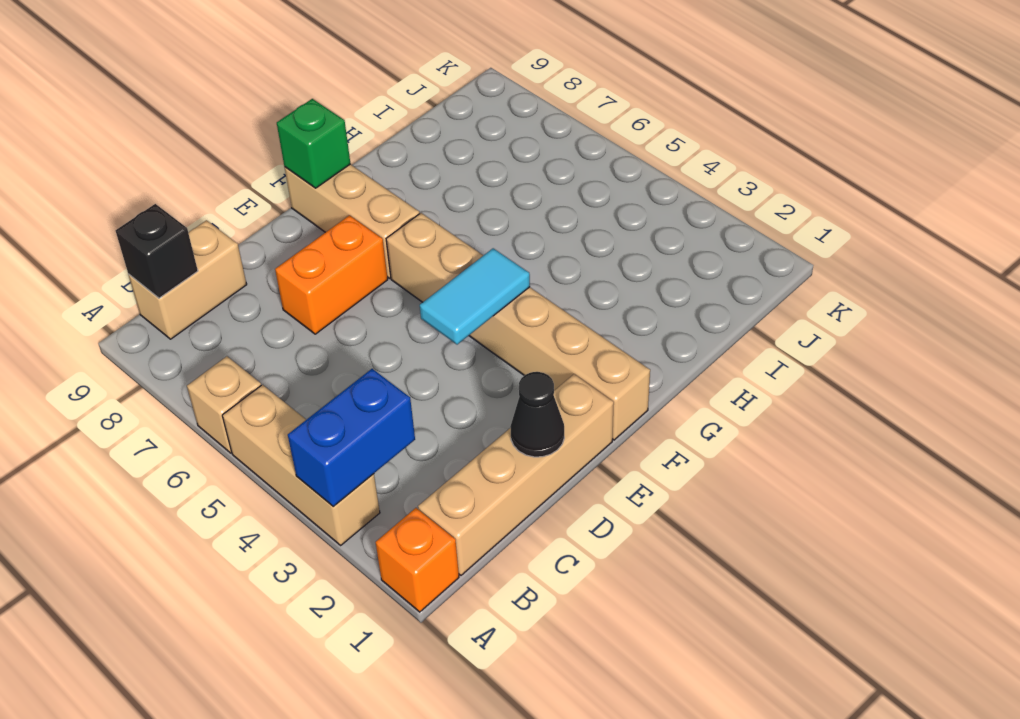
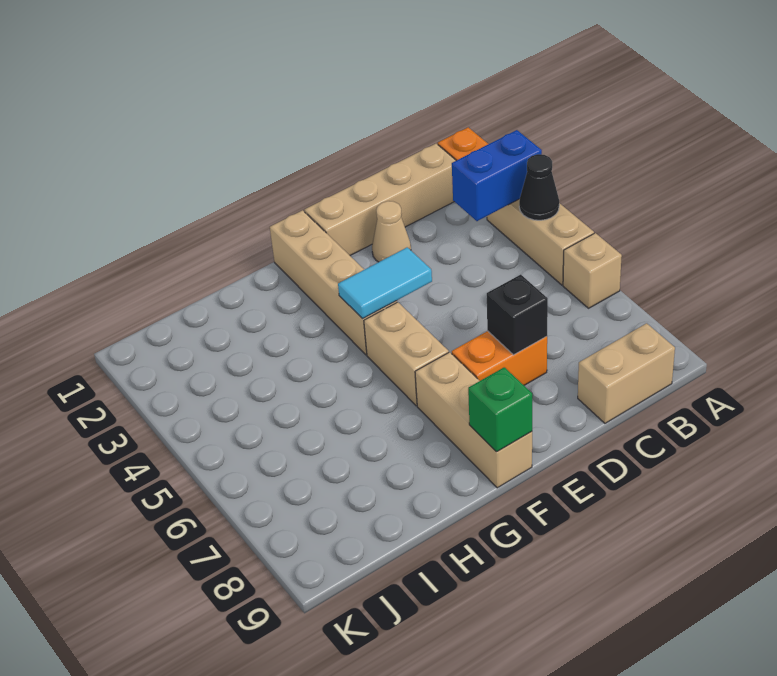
black brick B9 level 2 -> black brick D7 level 2
black cone D1 level 2 -> black cone A4 level 2
none -> tan cone D2 level 1

